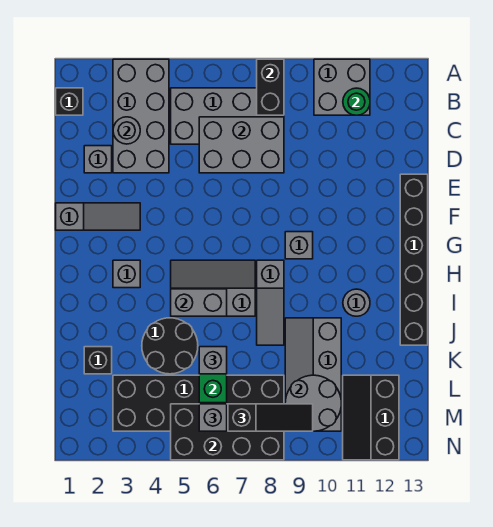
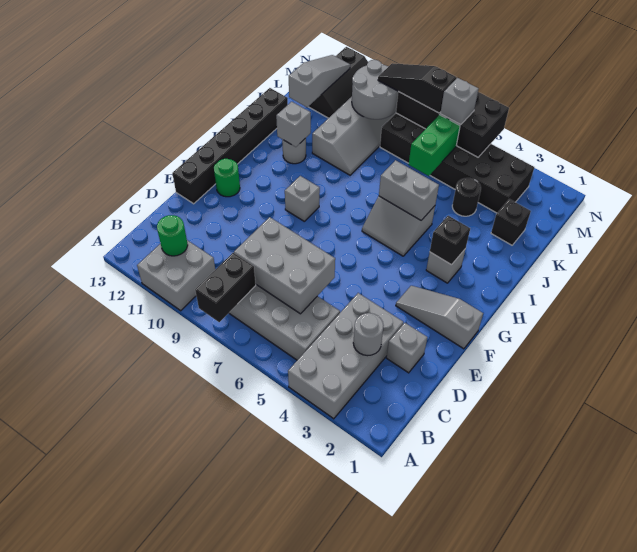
black brick B1 level 1 -> black brick H3 level 2
none -> green round brick F12 level 1
grey slope H5:I7 level 1 top I -> grey slope H5:I6 level 1 top I
grey slope H8:J8 level 1 top H -> grey slope K12:M12 level 2 top K
black round brick J4:K5 level 1 -> black round brick K4 level 1
grey brick K6 level 3 -> grey brick I11 level 2

